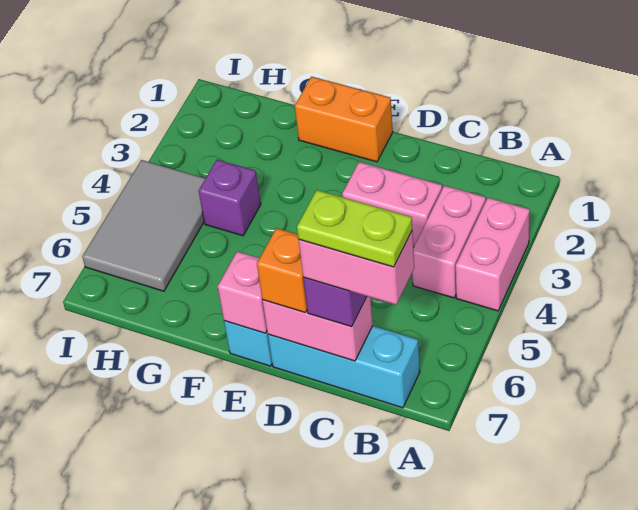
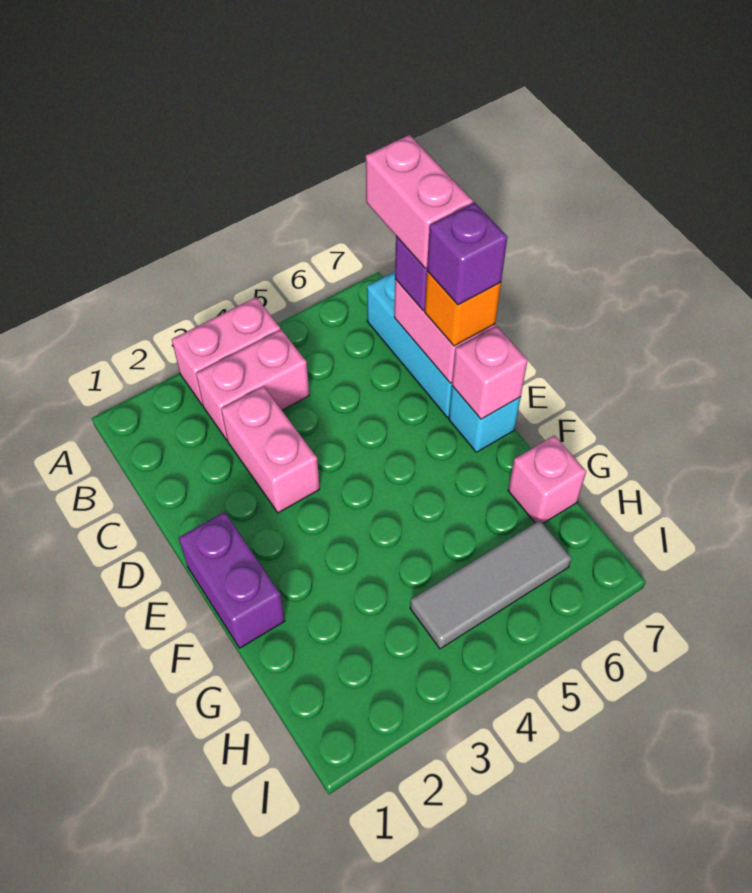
lime plate B7:C7 level 5 -> none
orange brick E1:F1 level 1 -> purple brick E1:F1 level 1
purple brick G4 level 1 -> purple brick D7 level 4
none -> pink brick G7 level 1
grey tile H4:I6 level 1 -> grey tile H4:H6 level 1

